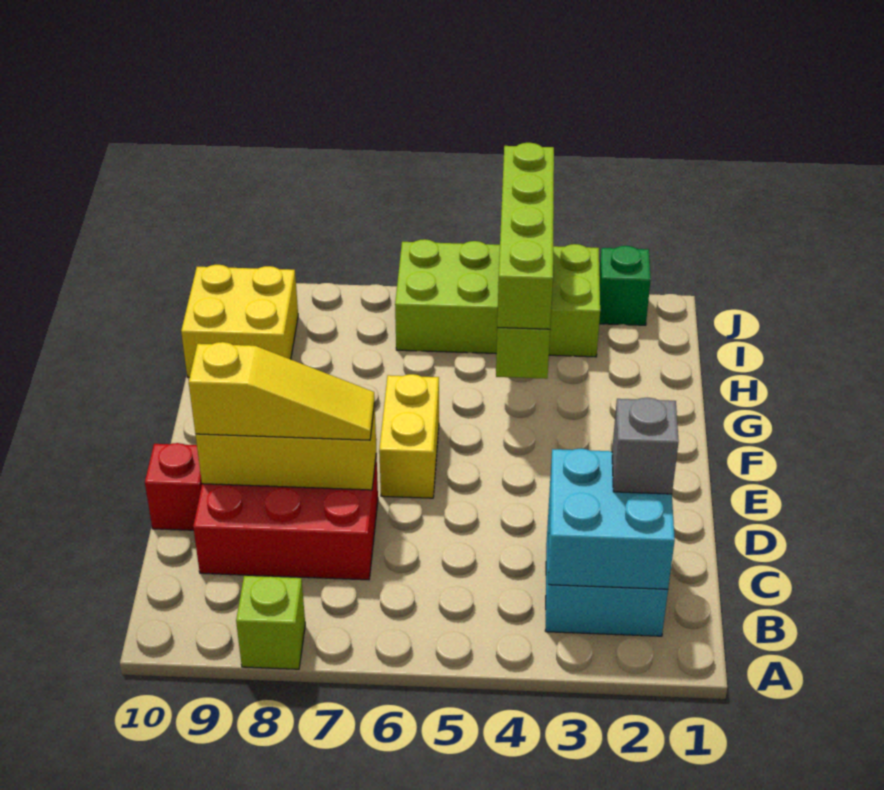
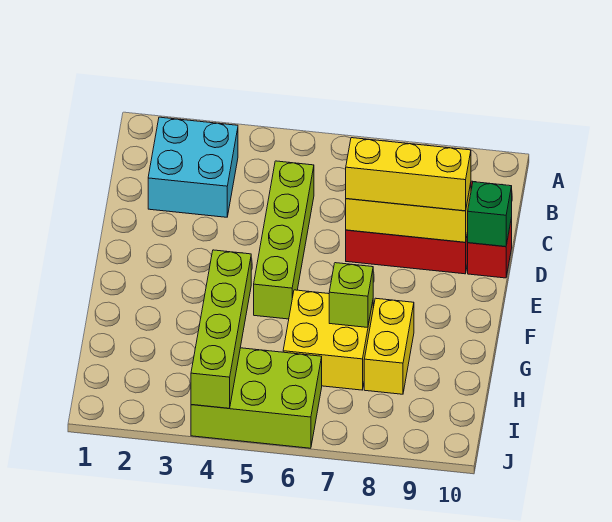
lime brick A8 level 1 -> lime brick G7 level 2
cyan brick B2:C3 level 2 -> none
grey brick C2 level 3 -> none
yellow slope D7:D9 level 3 top 9 -> yellow brick D7:D9 level 3
yellow brick E6:F6 level 1 -> yellow brick G8:H8 level 1
lime brick G4:J4 level 3 -> lime brick C5:F5 level 1
yellow brick H9:I10 level 1 -> yellow brick G6:H7 level 1
lime brick I3:J6 level 1 -> lime brick I4:J6 level 1
green brick J2 level 1 -> green brick D10 level 2

